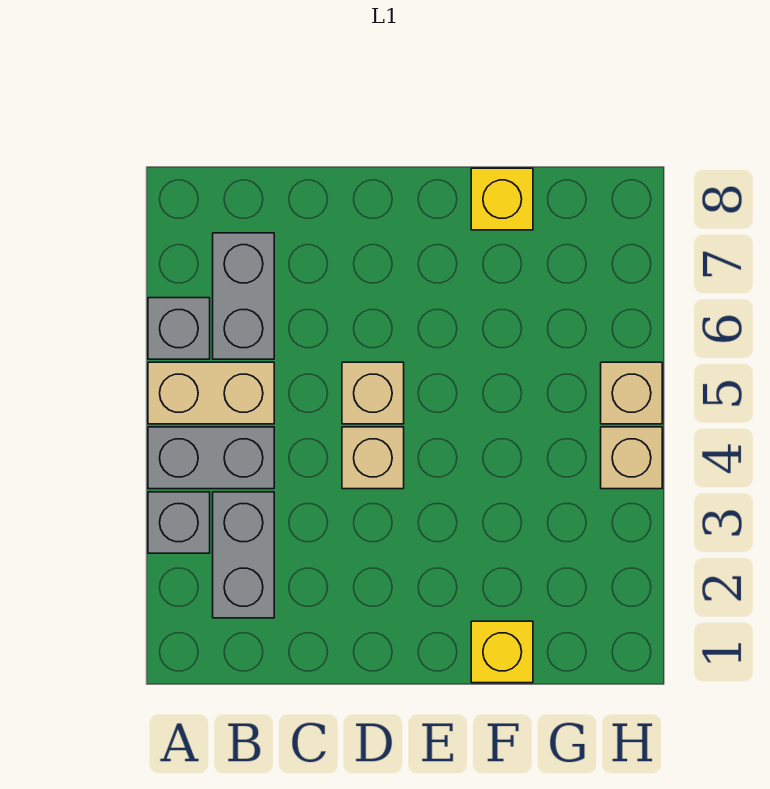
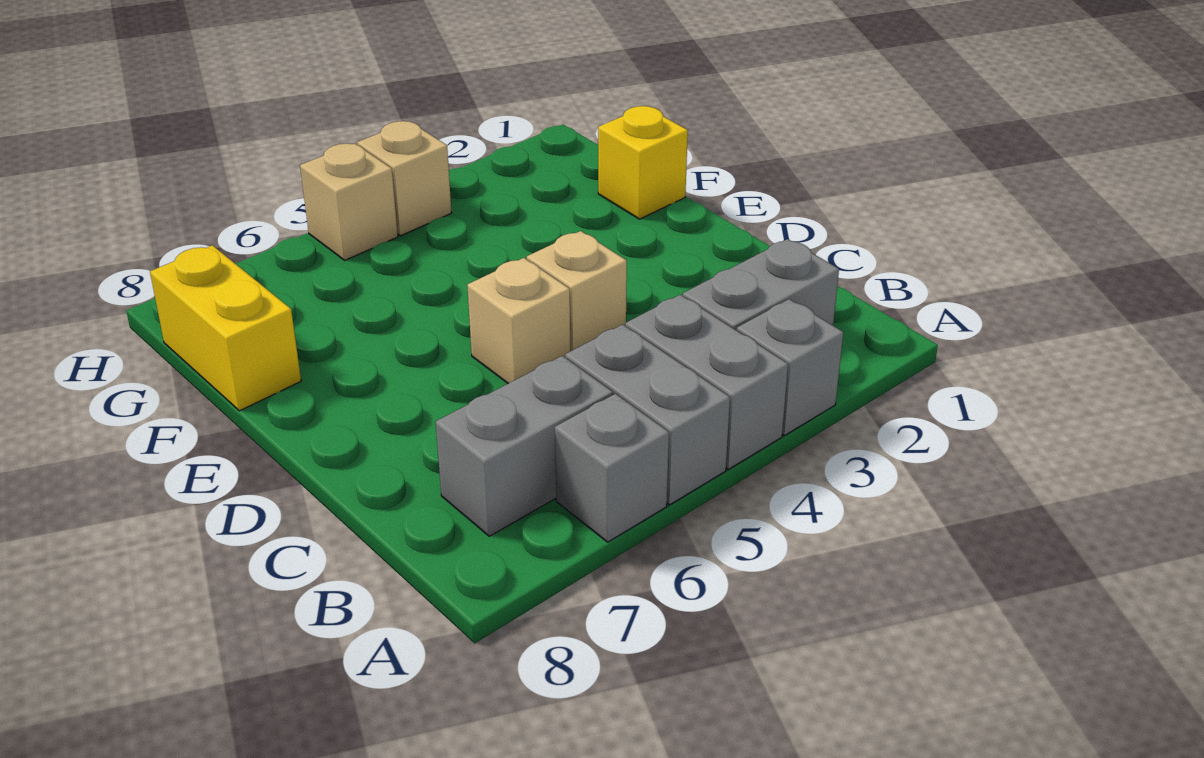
tan brick A5:B5 level 1 -> grey brick A5:B5 level 1
yellow brick F8 level 1 -> yellow brick F8:G8 level 1

